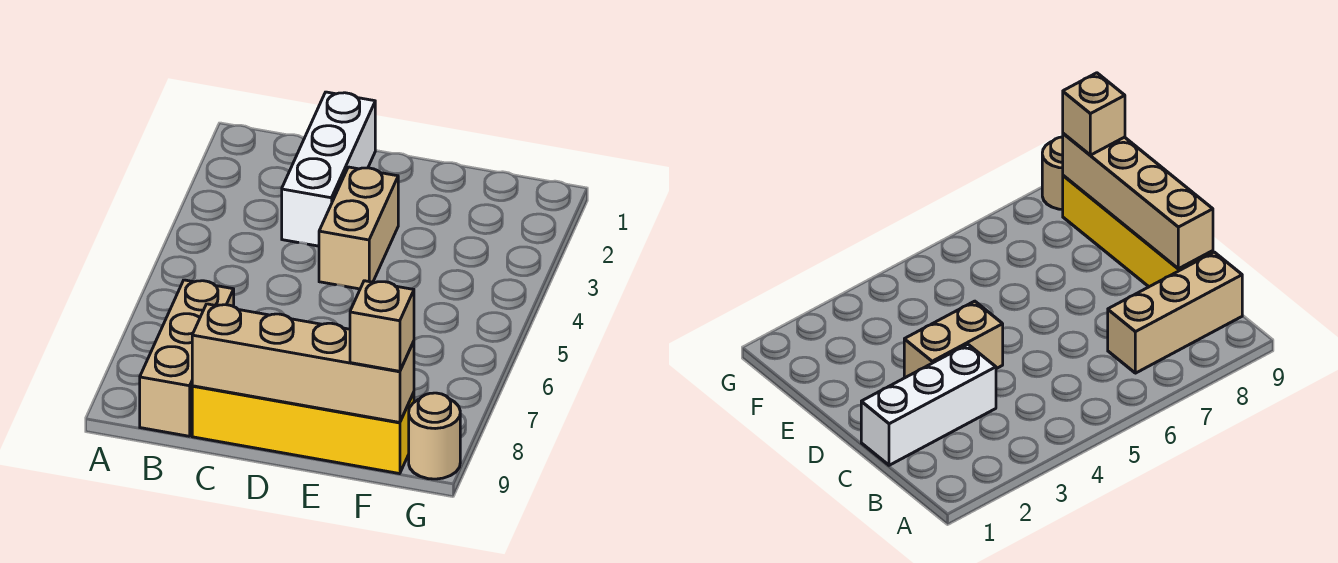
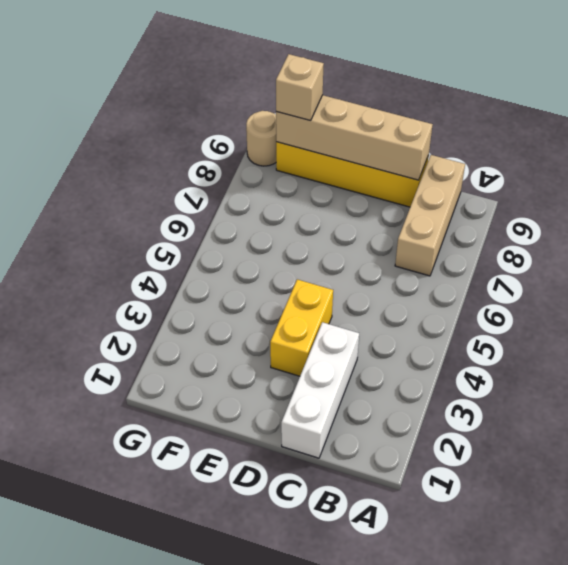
tan brick D3:D4 level 1 -> yellow brick D3:D4 level 1

